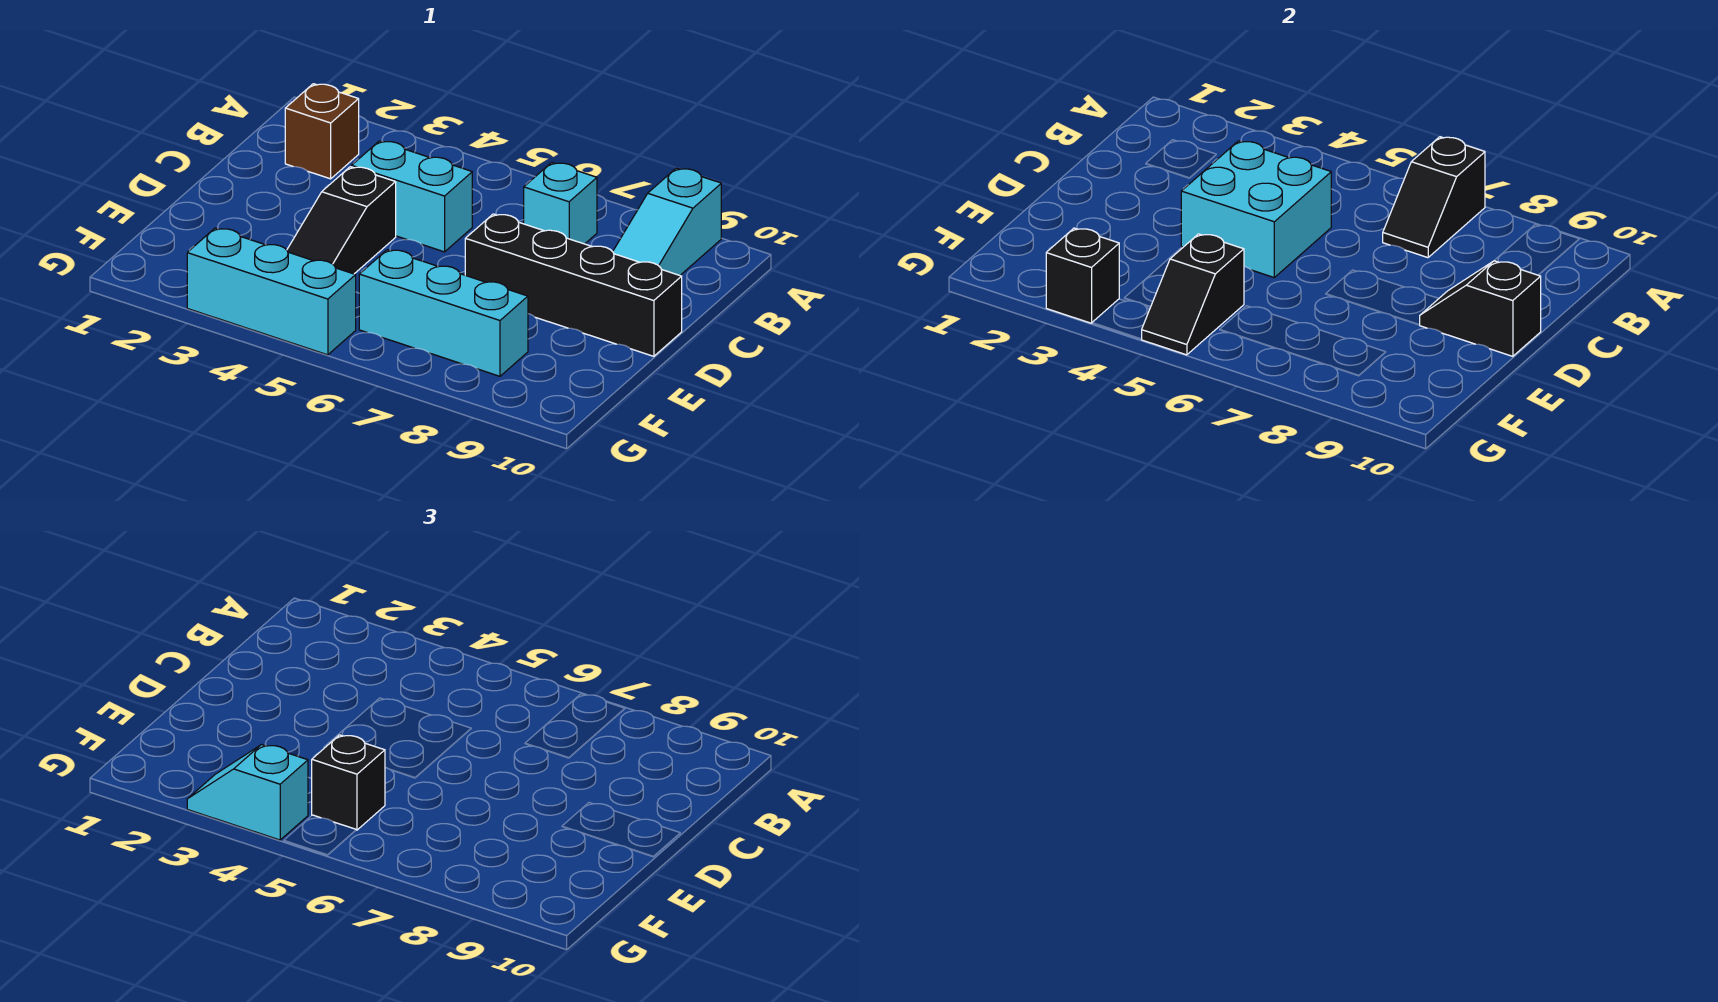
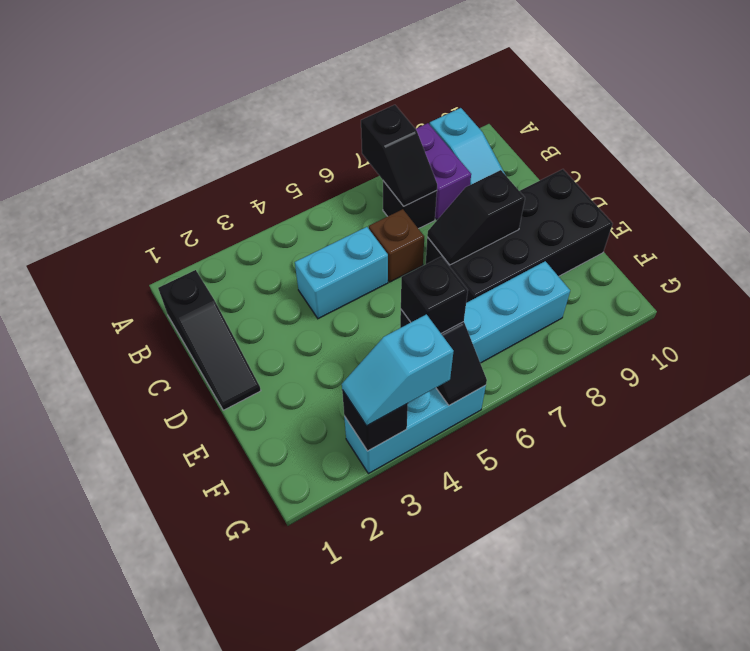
none -> purple brick A8:B8 level 1
brown brick B2 level 1 -> brown brick C6 level 1
cyan brick B7 level 1 -> black brick B7 level 1
cyan brick C4:D5 level 2 -> none
black slope D4:F4 level 1 top D -> black slope B1:D1 level 1 top B
black brick D7:D10 level 1 -> black brick D7:E10 level 1
black slope D9:D10 level 2 top 10 -> black slope D7:D8 level 2 top 8

